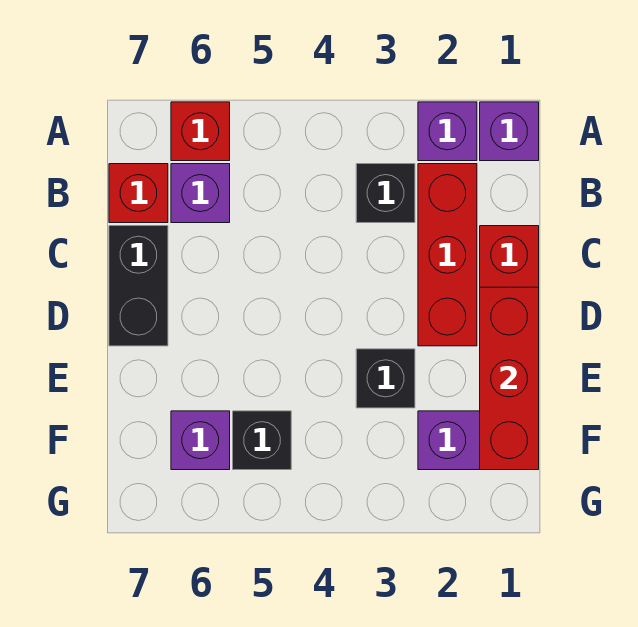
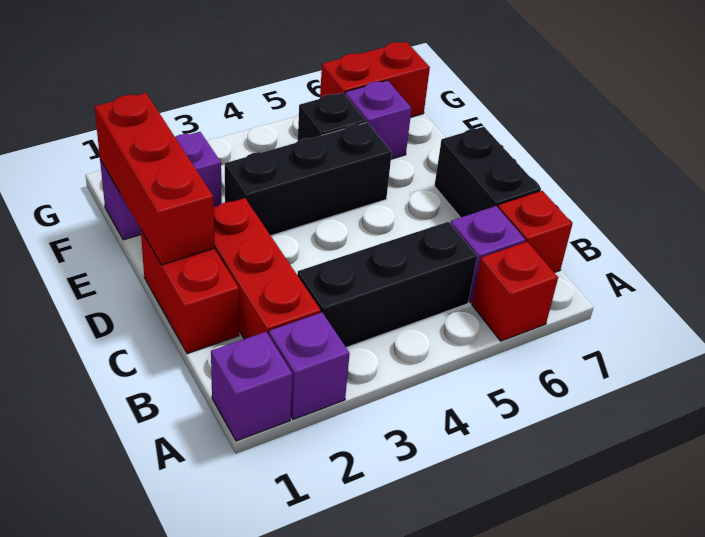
black brick B3 level 1 -> black brick B3:B5 level 1
black brick E3 level 1 -> black brick E3:E5 level 1
none -> red brick G6:G7 level 1

